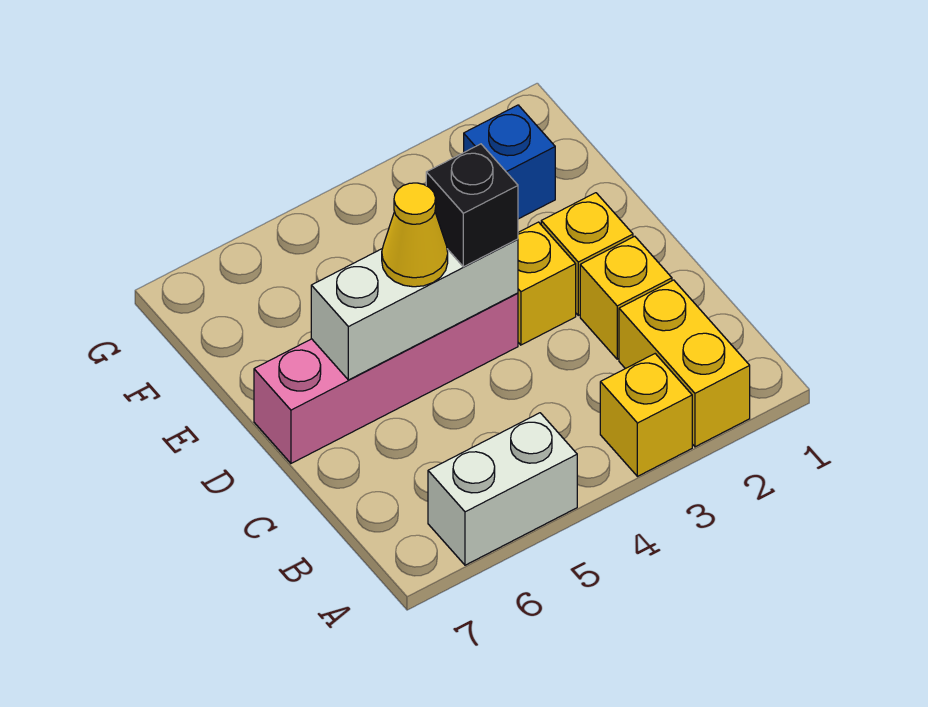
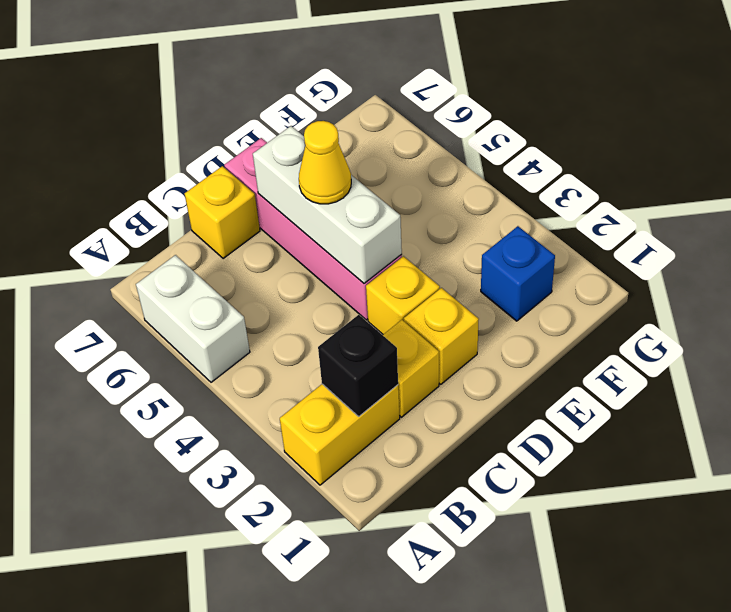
yellow brick A3 level 1 -> yellow brick C7 level 1
black brick D4 level 3 -> black brick B2 level 2

